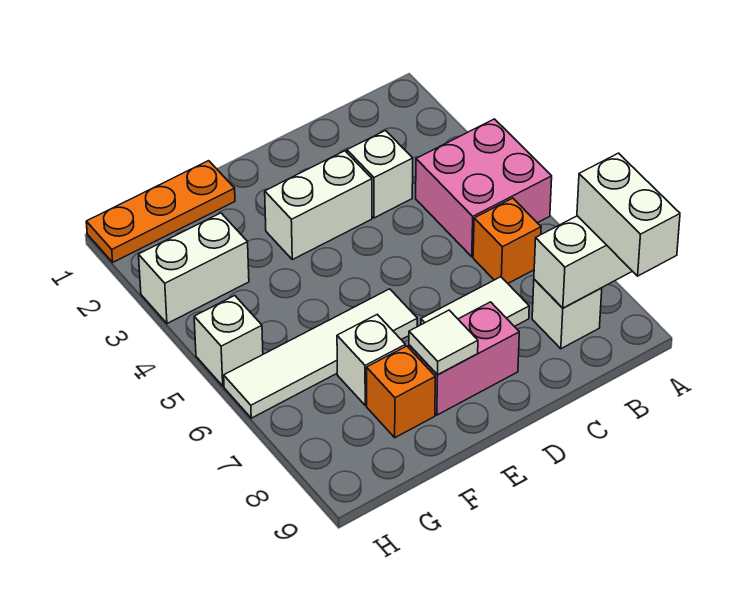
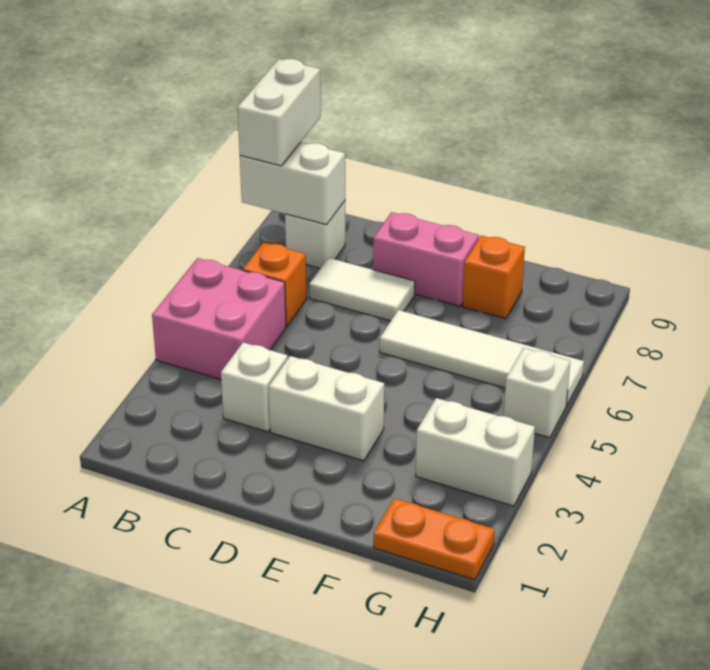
white tile E8 level 2 -> none
orange plate F1:H1 level 1 -> orange plate G1:H1 level 1
white brick F7 level 1 -> none

